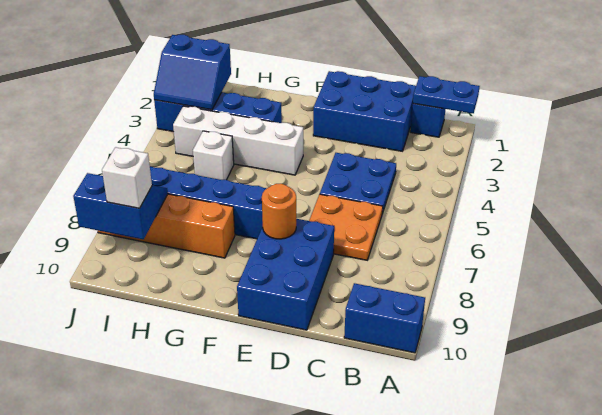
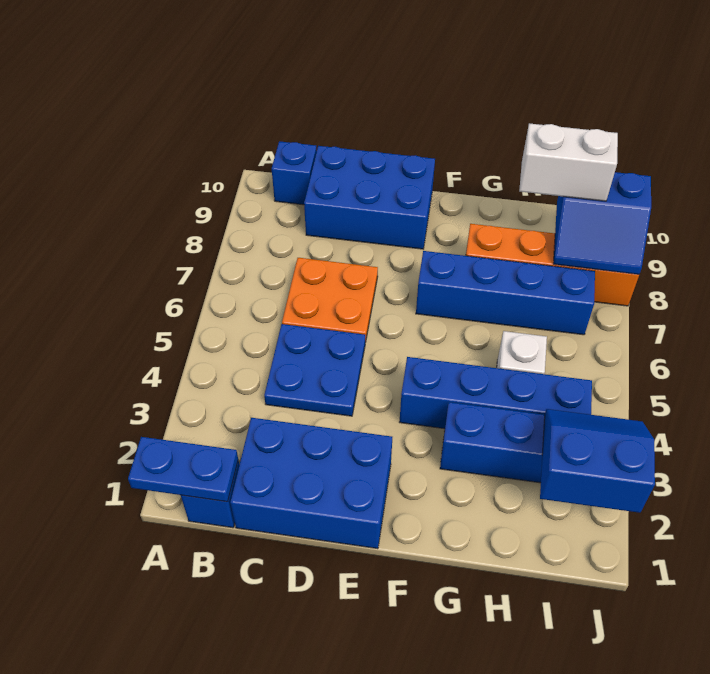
blue brick A10:B10 level 1 -> blue brick B10 level 1
blue brick D8:E10 level 1 -> blue brick C9:E10 level 1
orange round brick E8 level 2 -> none
white brick F4:I4 level 1 -> blue brick F4:I4 level 1
white brick I9 level 3 -> white brick H9:I9 level 3

